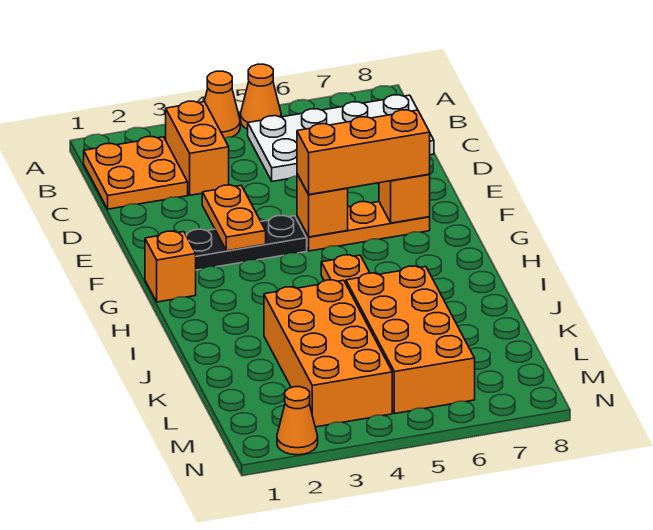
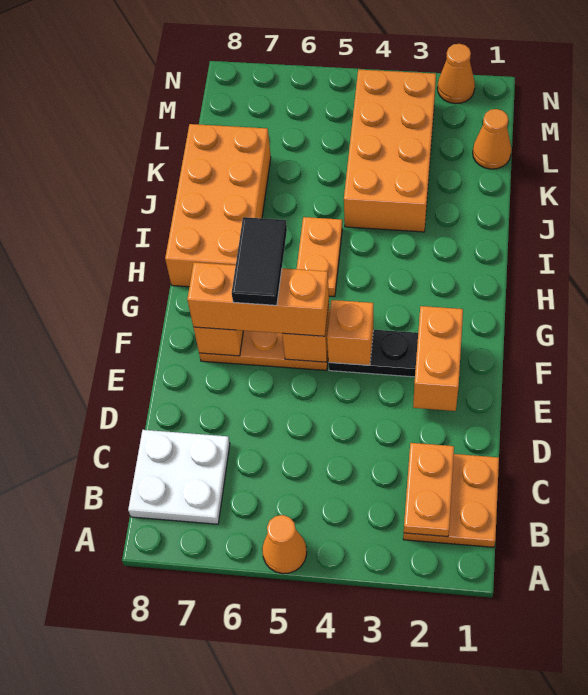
orange cone A4 level 1 -> orange cone L1 level 1
orange brick B3:C3 level 1 -> orange brick E2:F2 level 2
white plate B5:C8 level 1 -> white plate B7:C8 level 1
orange plate E3:F3 level 2 -> orange plate B2:C2 level 2
none -> black tile F6:G6 level 4
orange brick G1 level 1 -> orange brick F4 level 2
orange brick J5:M6 level 1 -> orange brick H7:K8 level 1

